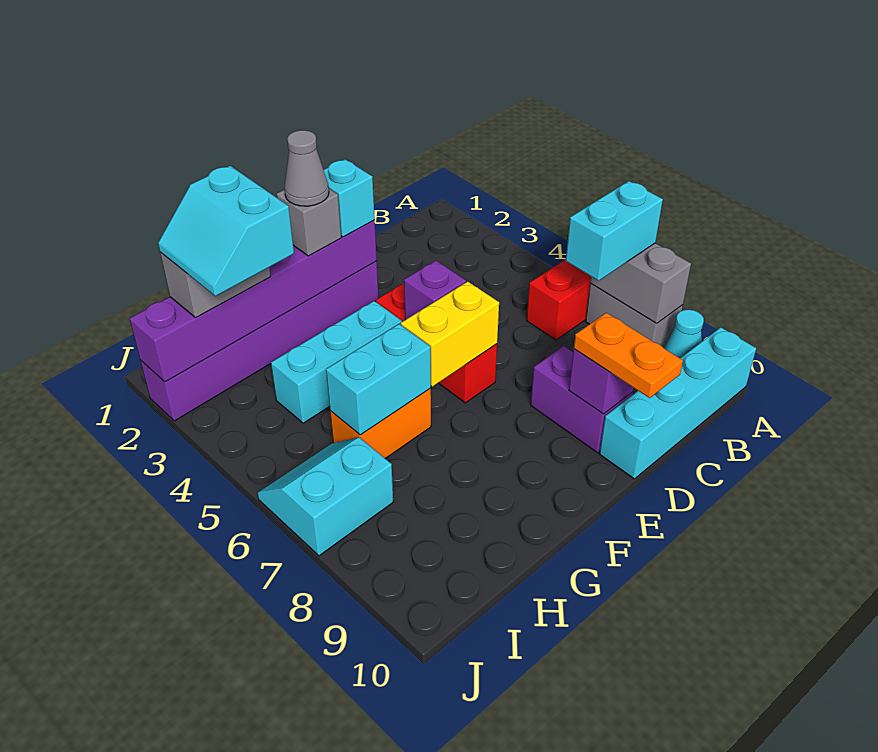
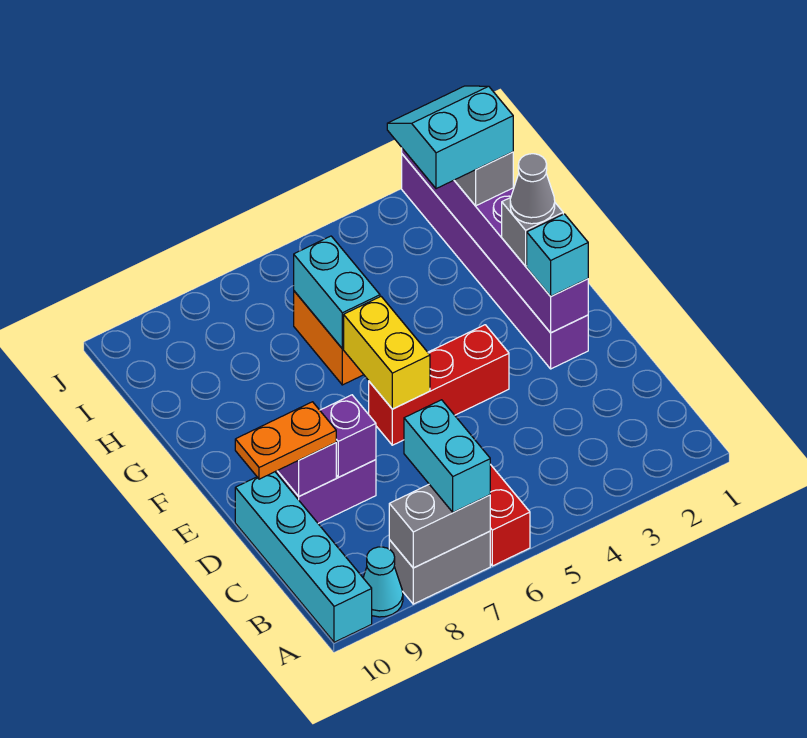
purple brick E5 level 2 -> purple brick D8 level 2
cyan brick F4:H4 level 1 -> none
cyan slope I6:J7 level 1 top 7 -> none

